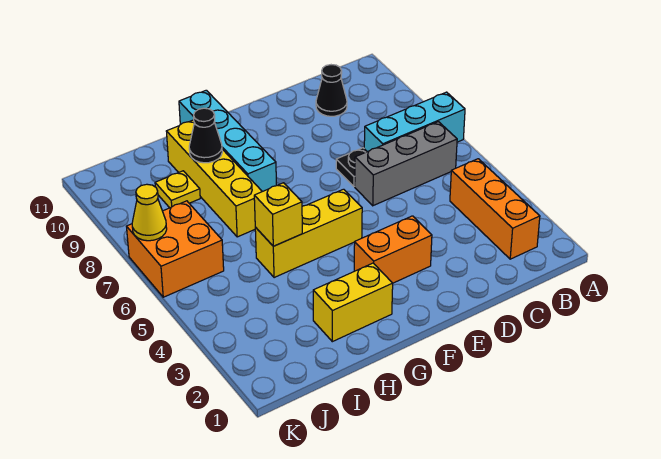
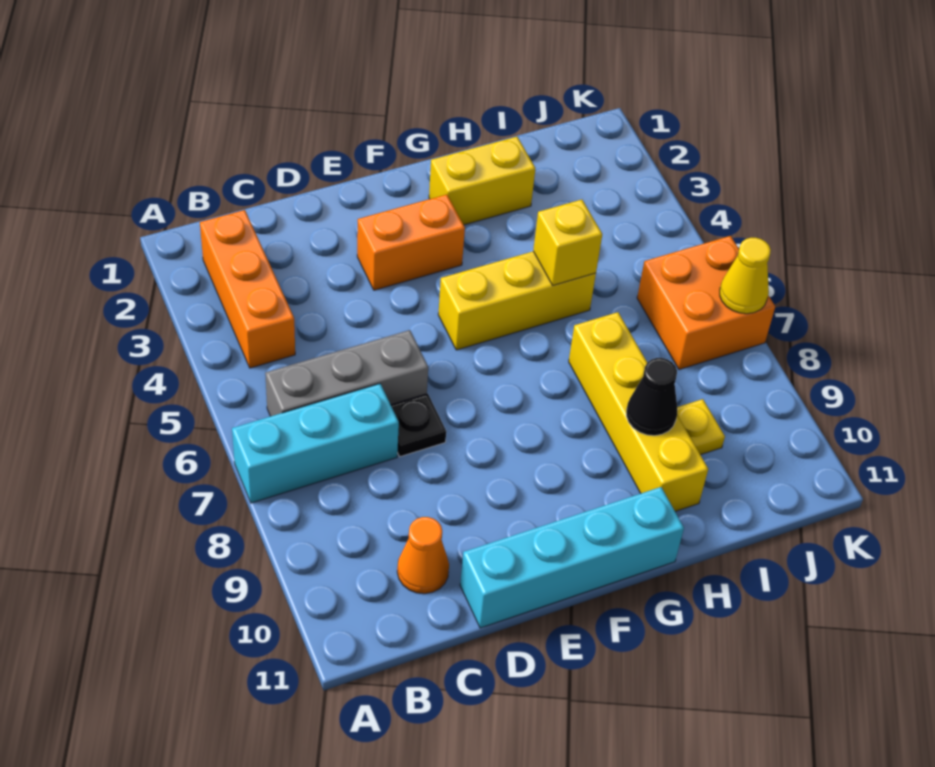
black cone C10 level 1 -> orange cone C10 level 1
cyan brick G8:G11 level 1 -> cyan brick D11:G11 level 1

